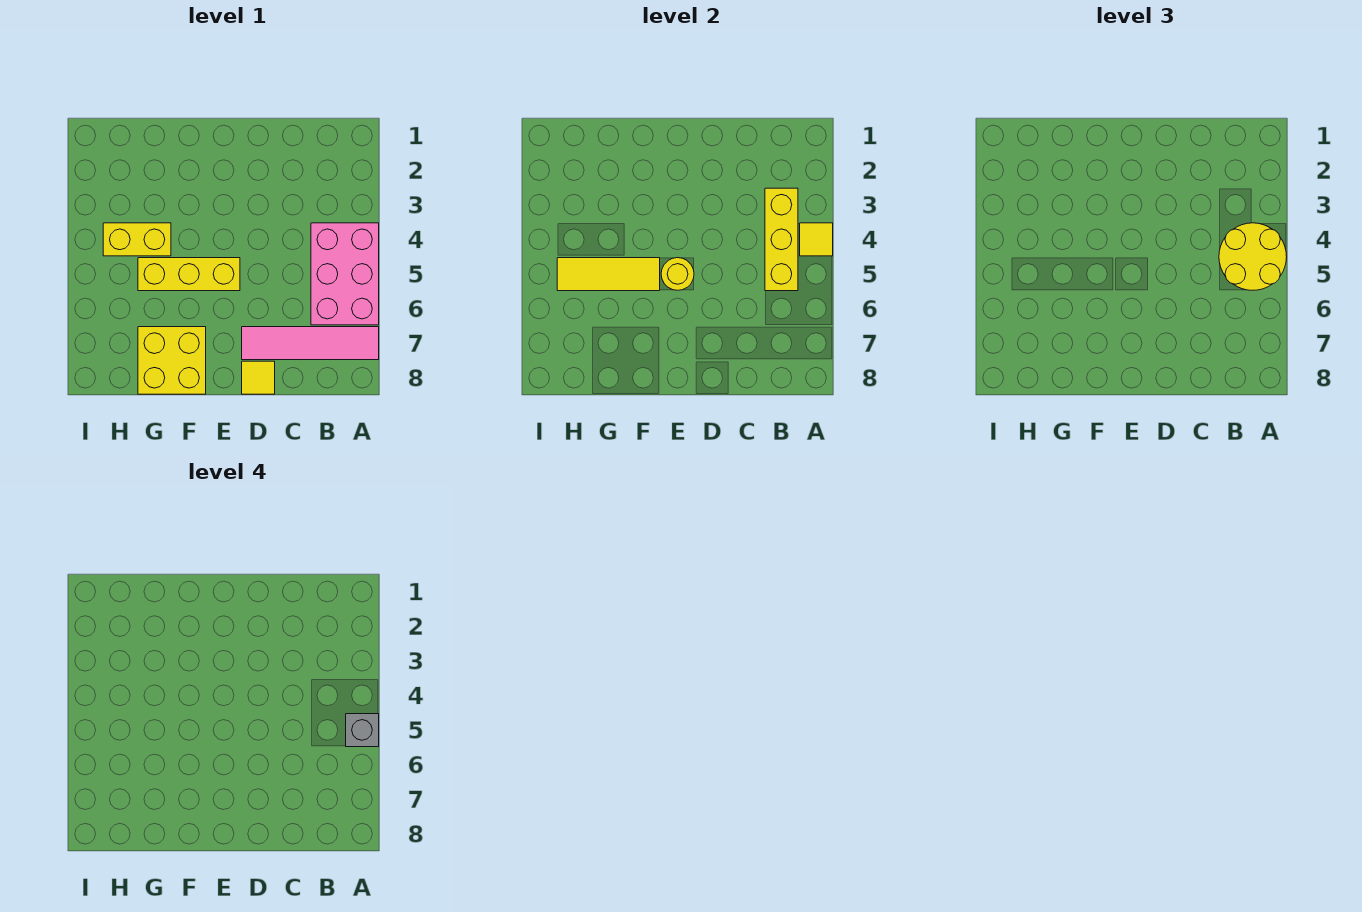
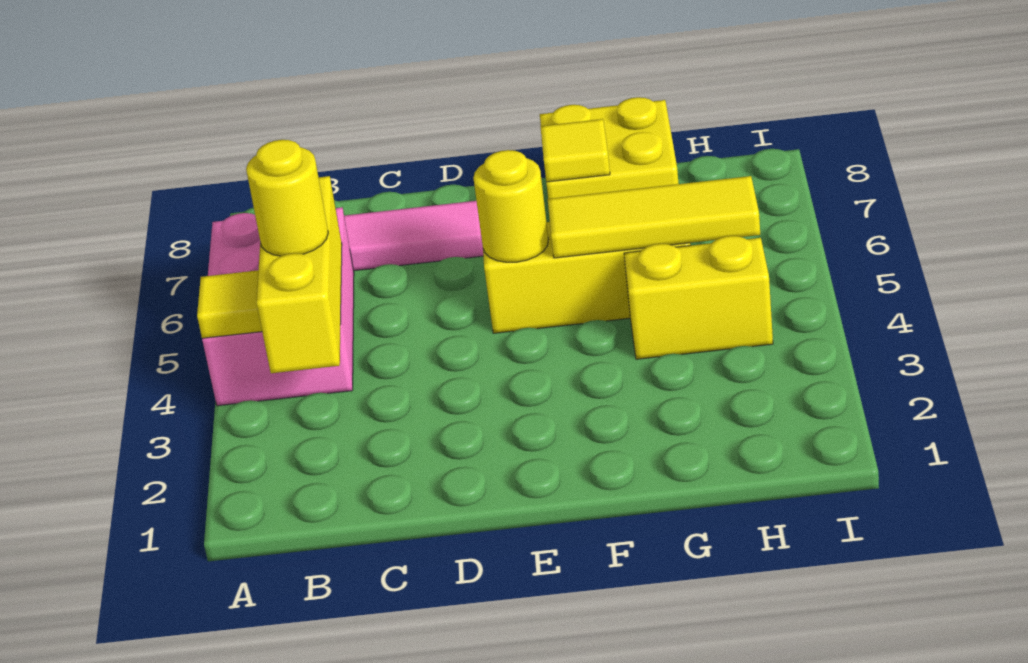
yellow round brick A4:B5 level 3 -> yellow round brick B4 level 3
grey brick A5 level 4 -> none
yellow tile D8 level 1 -> yellow tile F7 level 2

